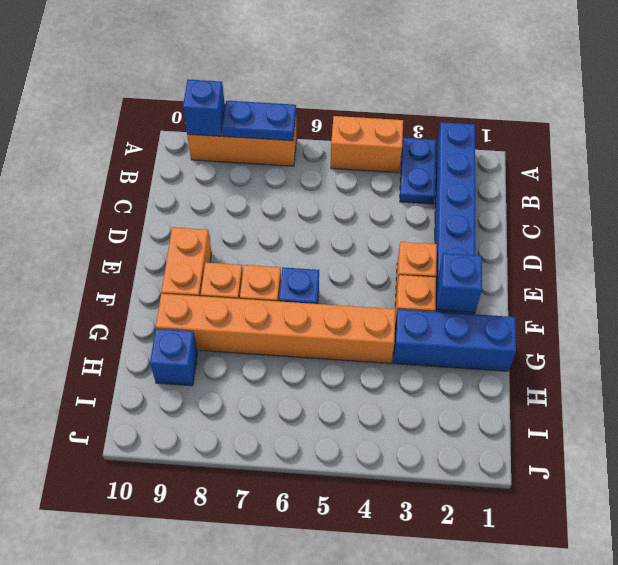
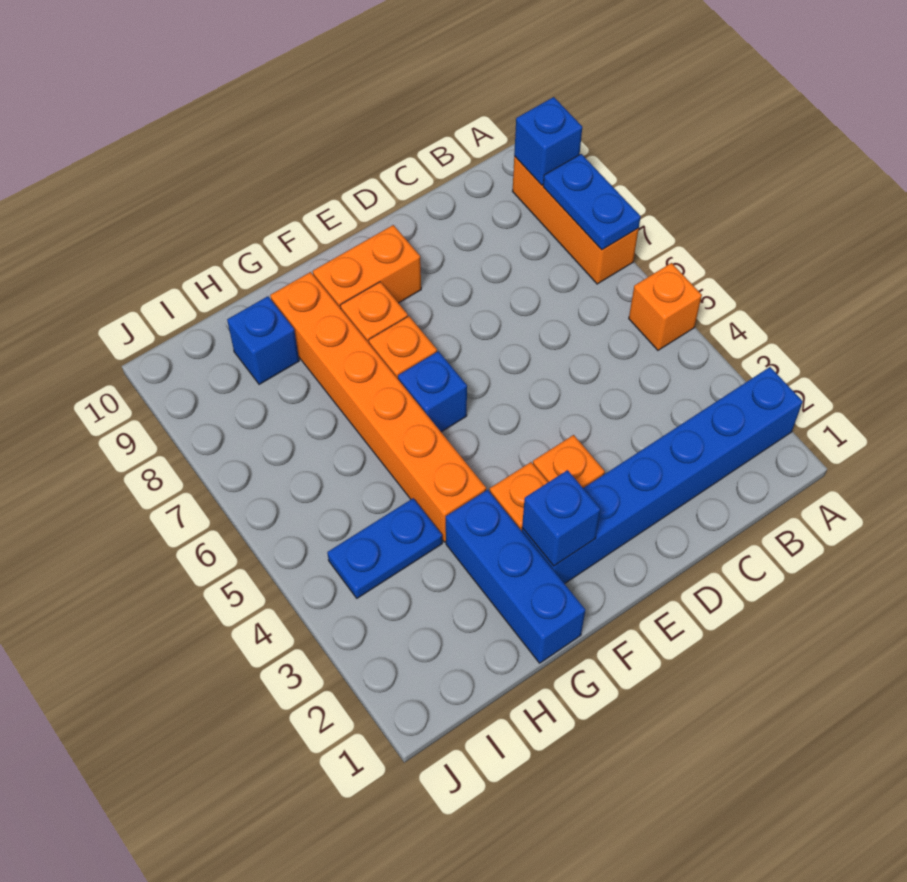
blue plate A3:B3 level 1 -> blue plate H4:I4 level 1
orange brick A4:A5 level 1 -> orange brick A5 level 1

